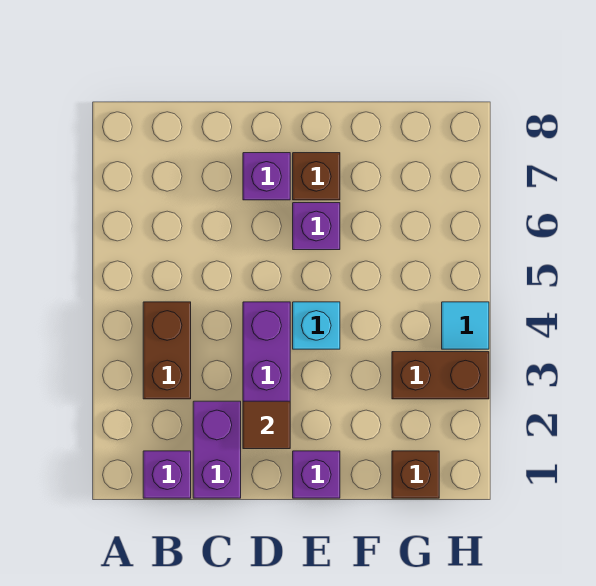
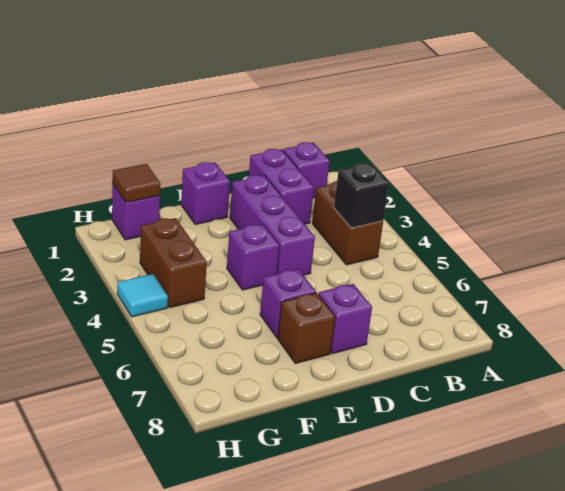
none -> black brick B4 level 2
brown tile D2 level 2 -> brown tile G1 level 2
cyan brick E4 level 1 -> purple brick E4 level 1
brown brick G1 level 1 -> purple brick G1 level 1
brown brick G3:H3 level 1 -> brown brick G3:G4 level 1

